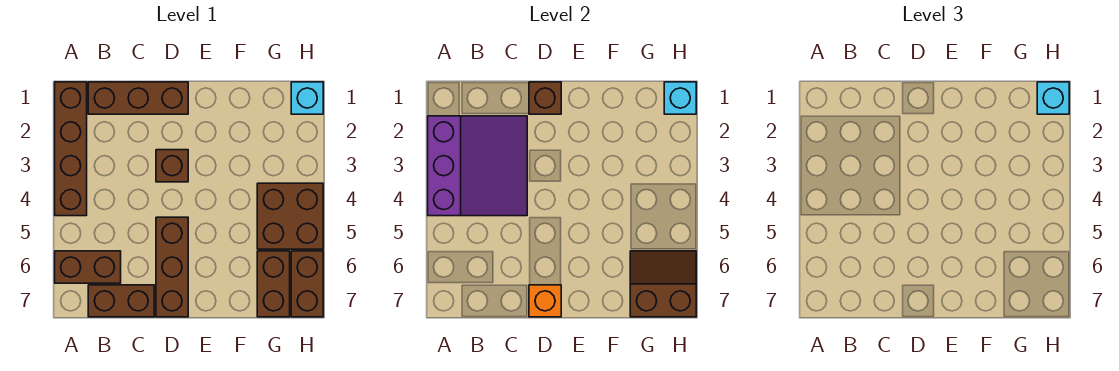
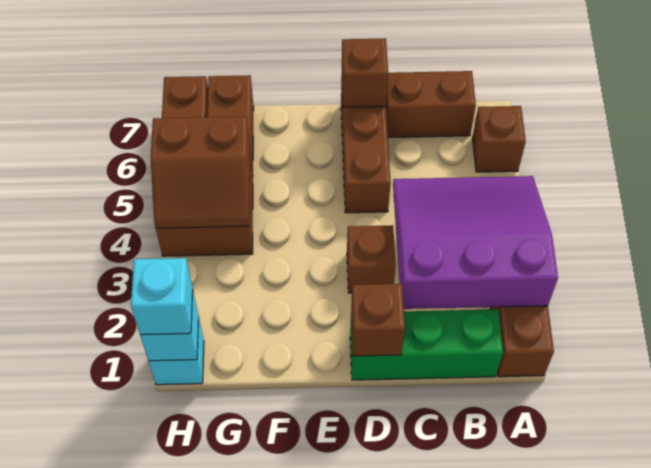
purple slope A2:C4 level 2 top A -> purple slope A2:C4 level 2 top 2
brown brick A6:B6 level 1 -> brown brick A6 level 1
brown brick B1:D1 level 1 -> green brick B1:D1 level 1
orange brick D7 level 2 -> brown brick D7 level 2
brown slope G6:H7 level 2 top 7 -> brown slope G4:H5 level 2 top 5

